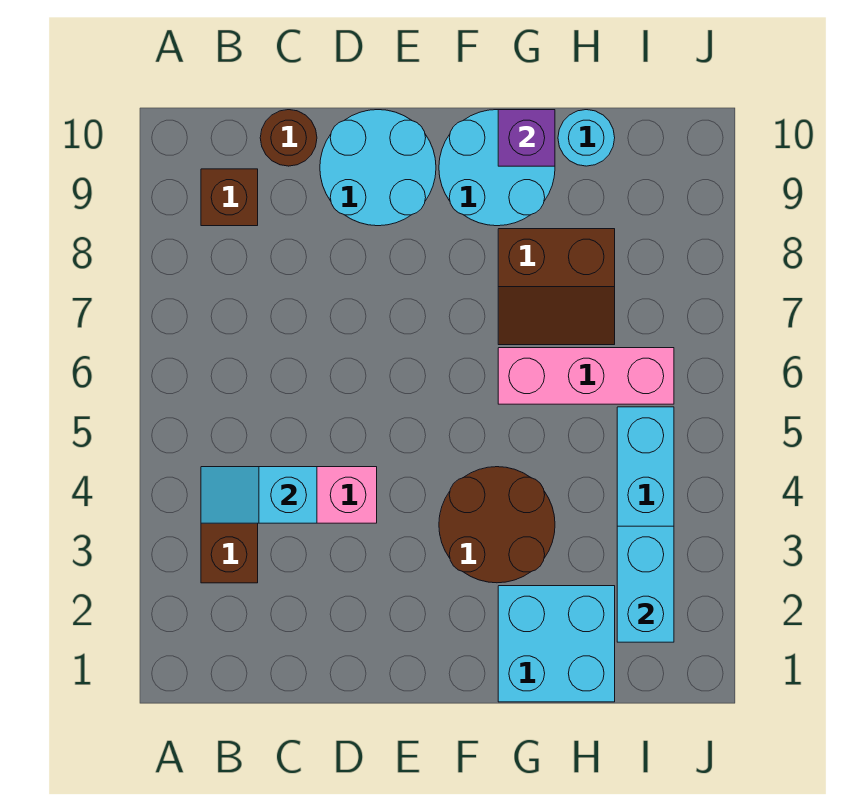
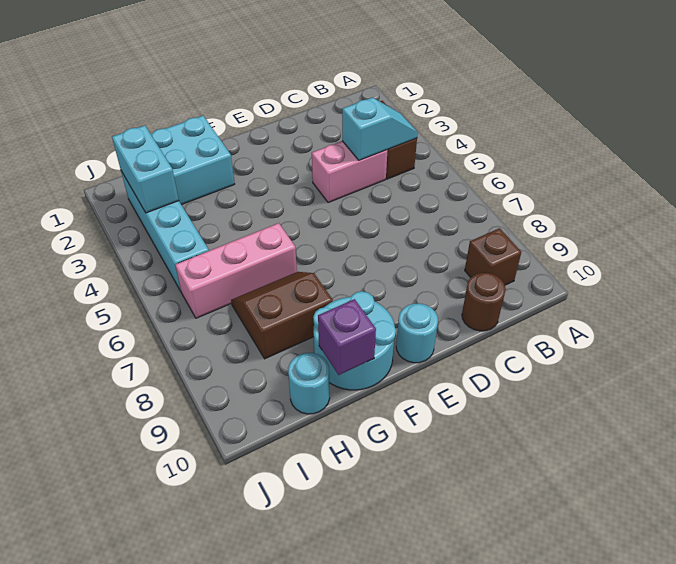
cyan round brick D9:E10 level 1 -> cyan round brick E10 level 1
brown round brick F3:G4 level 1 -> none

